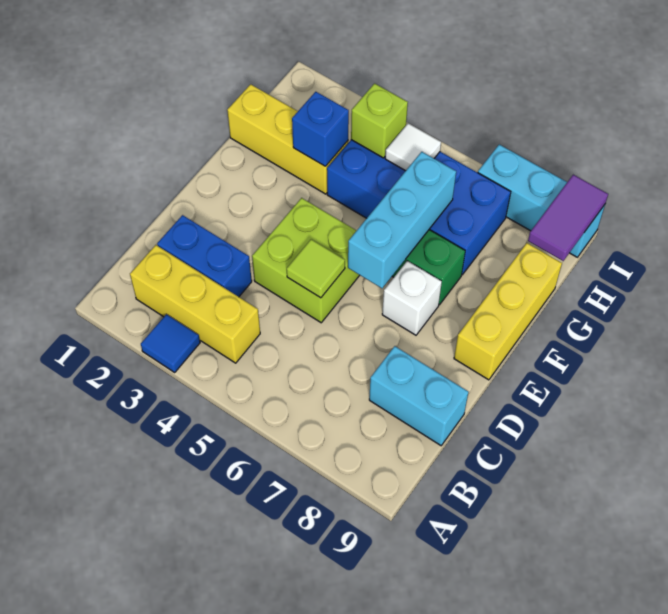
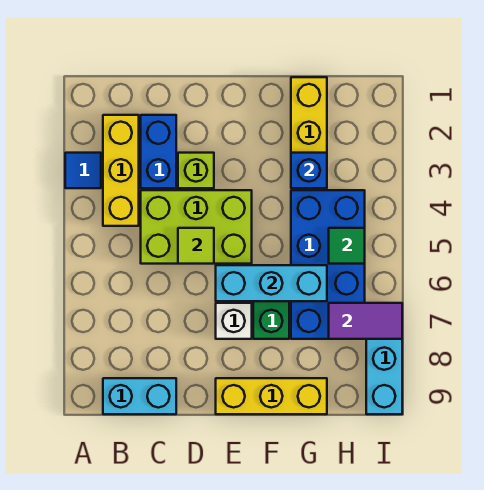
cyan brick C8:C9 level 1 -> cyan brick B9:C9 level 1
lime brick D4:E5 level 1 -> lime brick C4:E5 level 1
lime brick H4 level 2 -> lime brick D3 level 1
white tile H5 level 2 -> green tile H5 level 2
purple tile H9:I9 level 2 -> purple tile H7:I7 level 2

